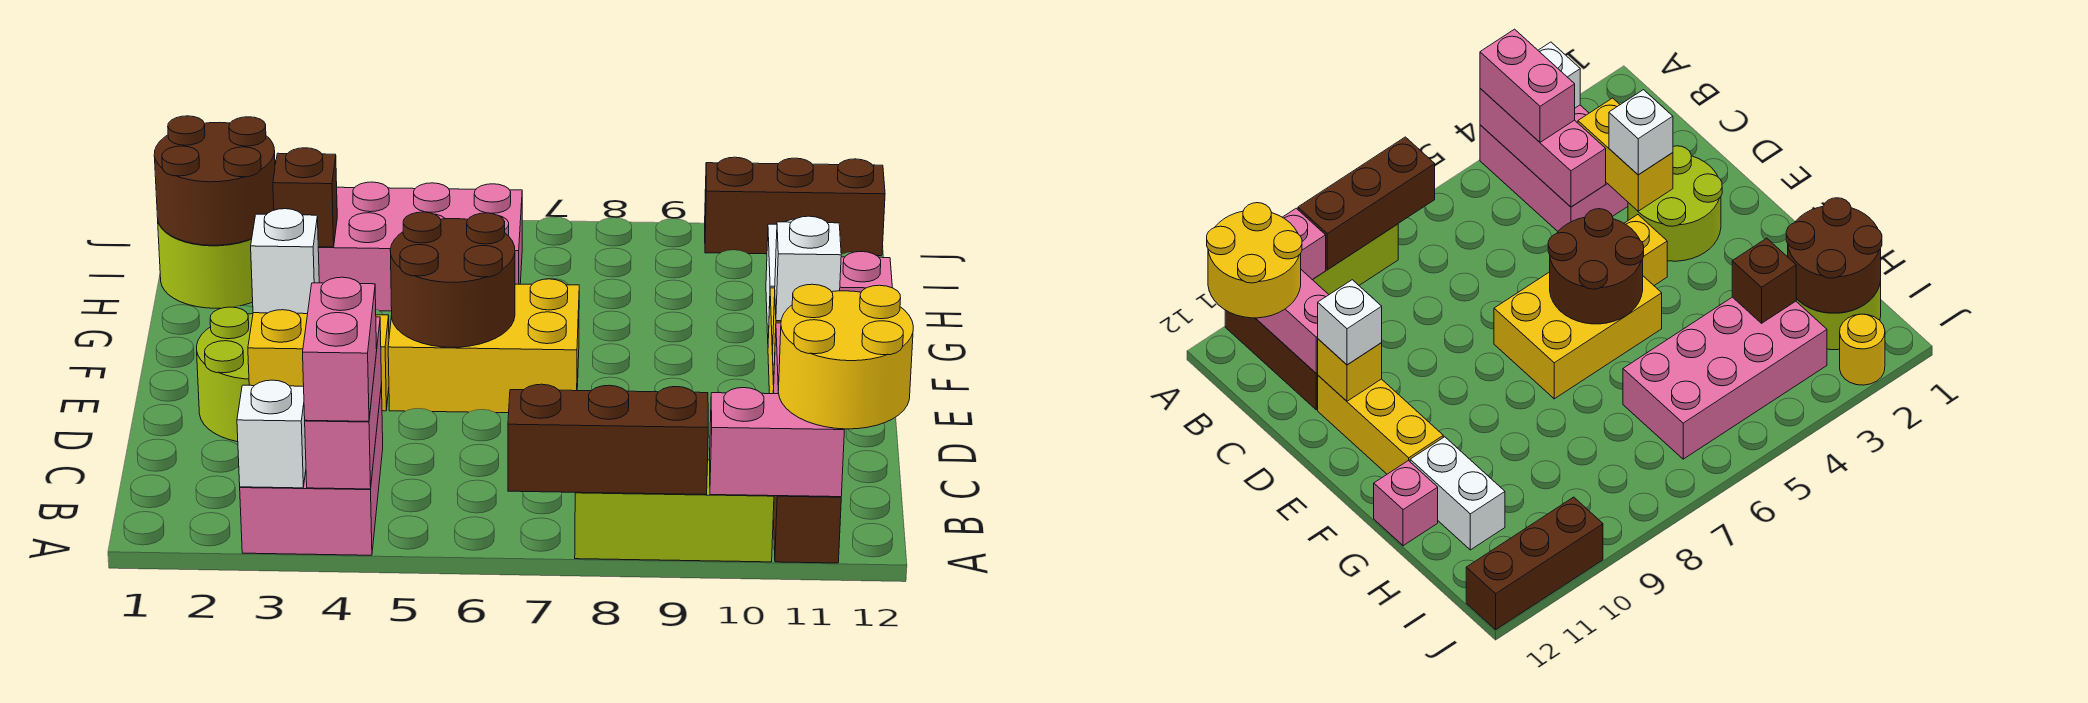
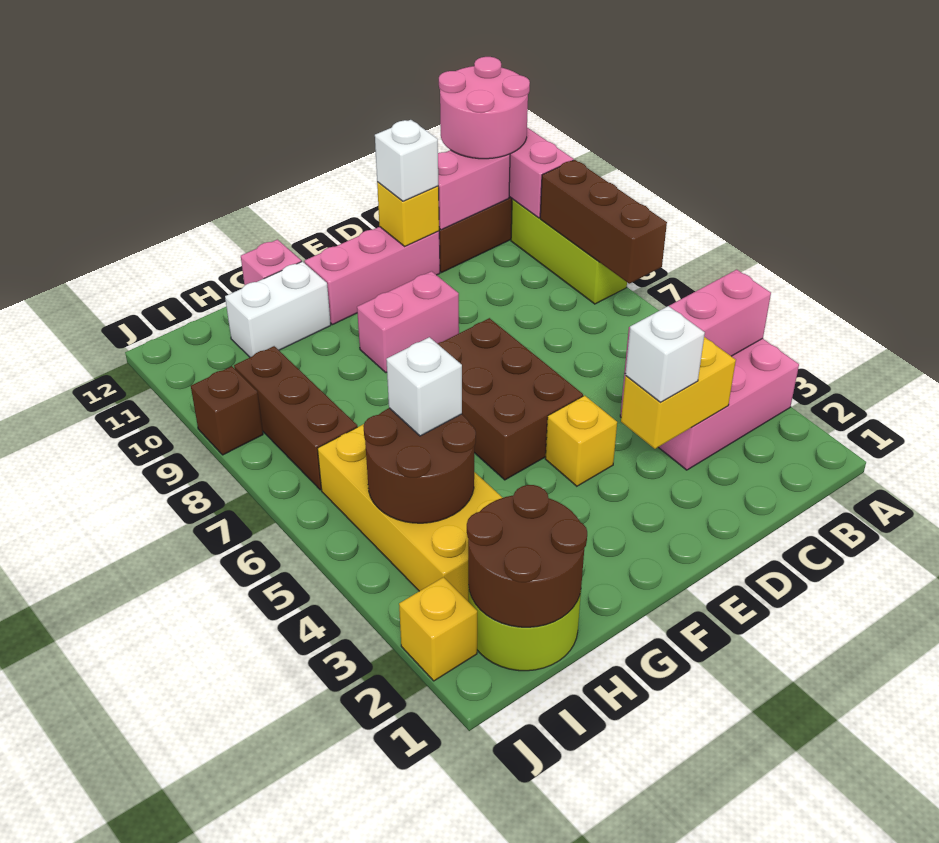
white brick A3 level 2 -> white brick H5 level 3
pink brick A4:B4 level 3 -> pink brick E9:F9 level 1
yellow round brick A11:B12 level 3 -> pink round brick A11:B12 level 3
lime round brick D2:E3 level 1 -> none
yellow brick D11:F11 level 1 -> pink brick D11:F11 level 1
yellow brick E5:F7 level 1 -> brown brick E5:F7 level 1
brown round brick E5:F6 level 2 -> brown round brick H4:I5 level 2
pink brick H3:I6 level 1 -> yellow brick H3:I6 level 1
brown brick H3 level 2 -> brown brick J9 level 1
yellow round brick J2 level 1 -> yellow brick J2 level 1
brown brick J10:J12 level 1 -> brown brick I7:I9 level 1

